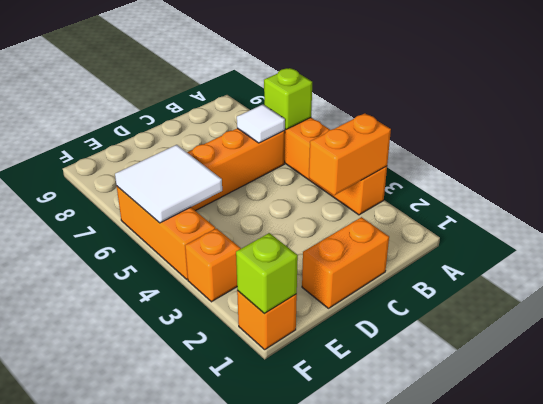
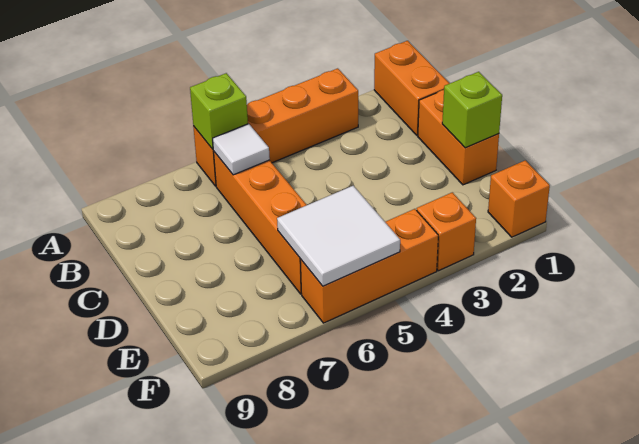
orange brick A3:B3 level 2 -> orange brick A1:B1 level 1
lime brick F1 level 2 -> lime brick D1 level 2

